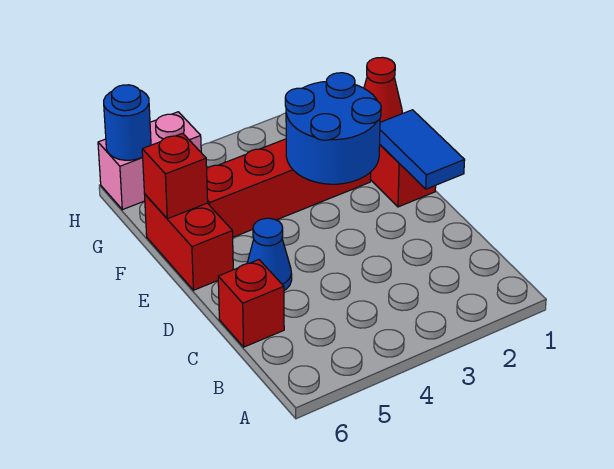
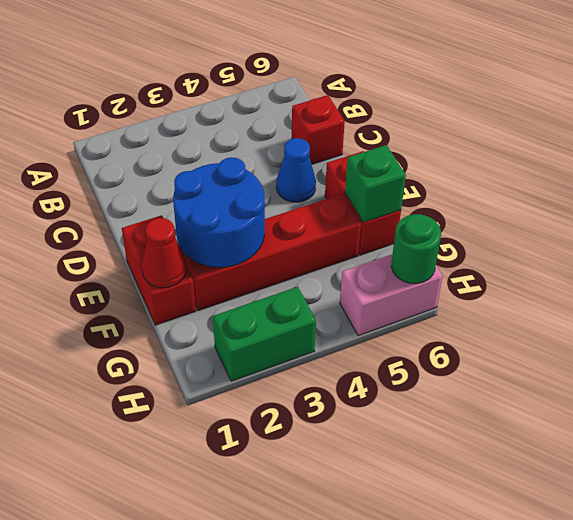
blue tile D1:E1 level 2 -> none
red brick F6 level 2 -> green brick F6 level 2
none -> green brick H2:H3 level 1
blue round brick H6 level 2 -> green round brick H6 level 2

